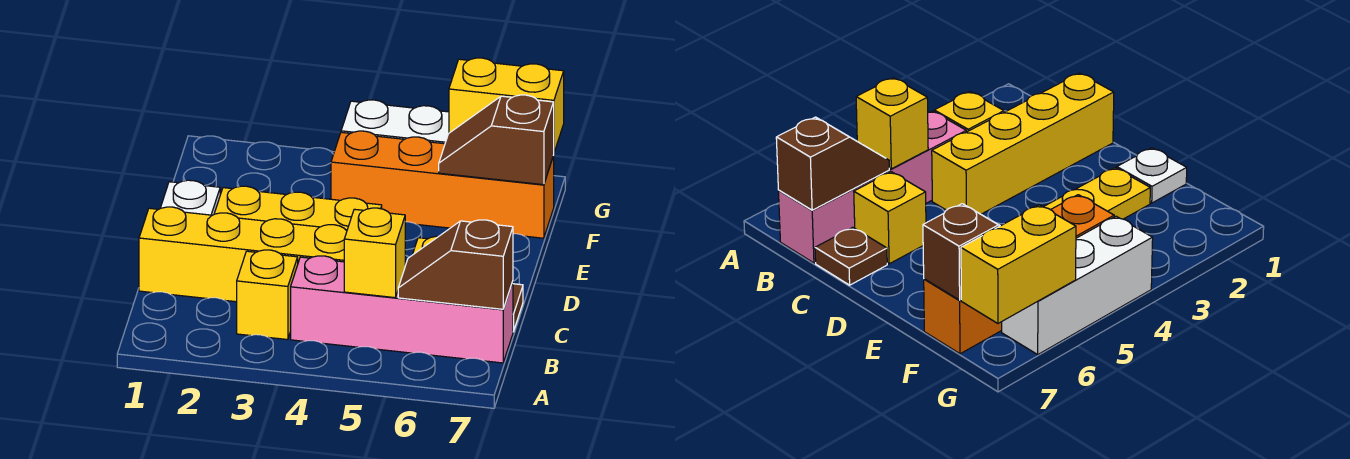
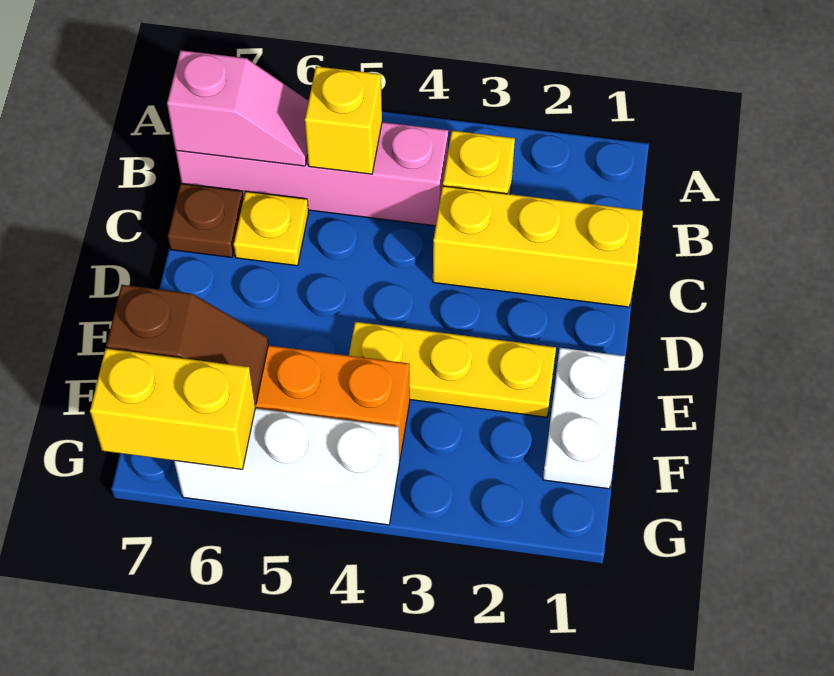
brown slope B6:B7 level 2 top 7 -> pink slope B6:B7 level 2 top 7
yellow brick C1:C4 level 1 -> yellow brick C1:C3 level 1
yellow brick C6 level 1 -> yellow plate C6 level 1
white plate E1 level 1 -> white plate E1:F1 level 1

